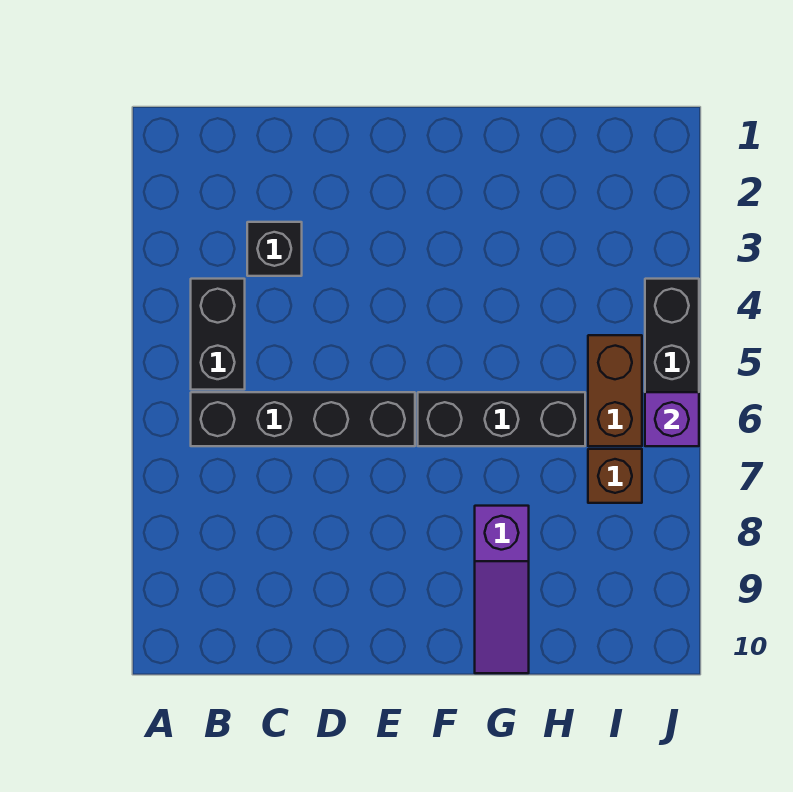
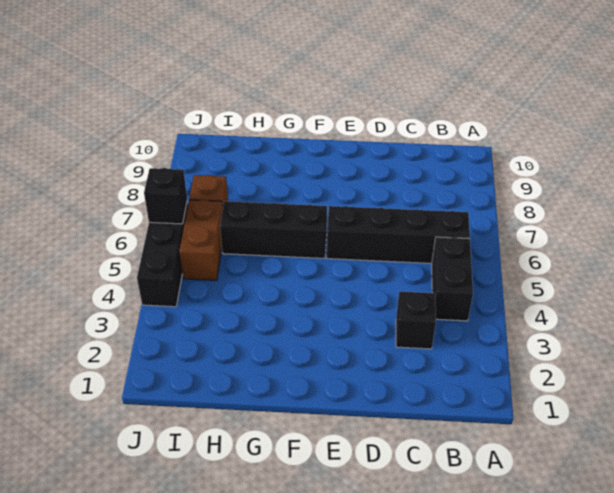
purple slope G8:G10 level 1 top 8 -> none
purple brick J6 level 2 -> black brick J6 level 2

